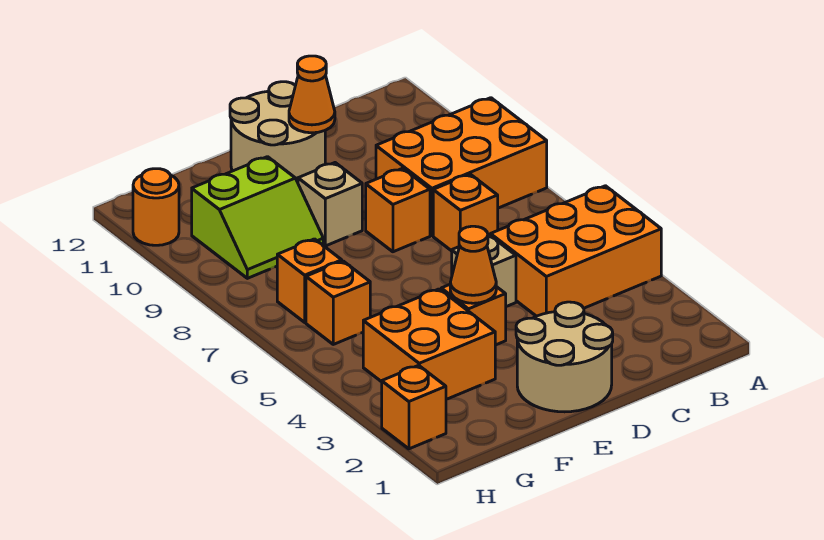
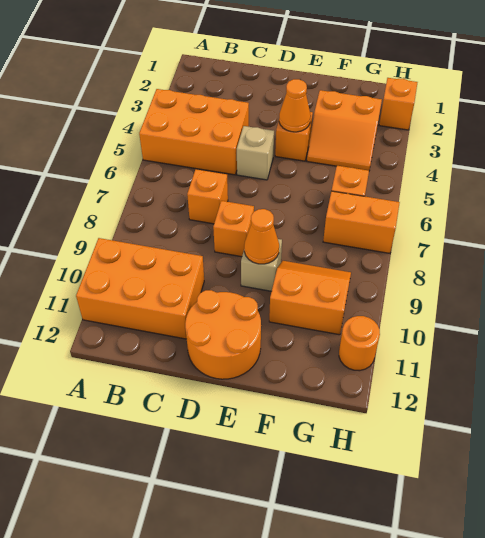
orange brick A8:C9 level 1 -> orange brick A10:C11 level 1
tan round brick D1:E2 level 1 -> none
tan round brick D11:E12 level 1 -> orange round brick D11:E12 level 1
orange cone D11 level 2 -> orange cone E9 level 2
orange brick F3:G4 level 1 -> orange slope F3:G4 level 1 top 3
lime slope F9:G10 level 1 top 10 -> orange slope F9:G10 level 1 top 10
orange brick G7 level 1 -> orange brick G7:H7 level 1

